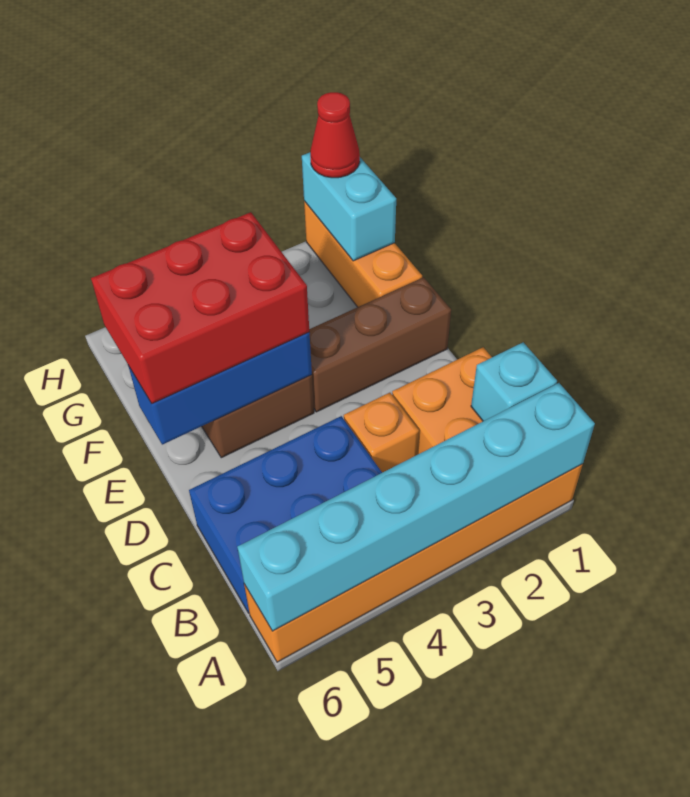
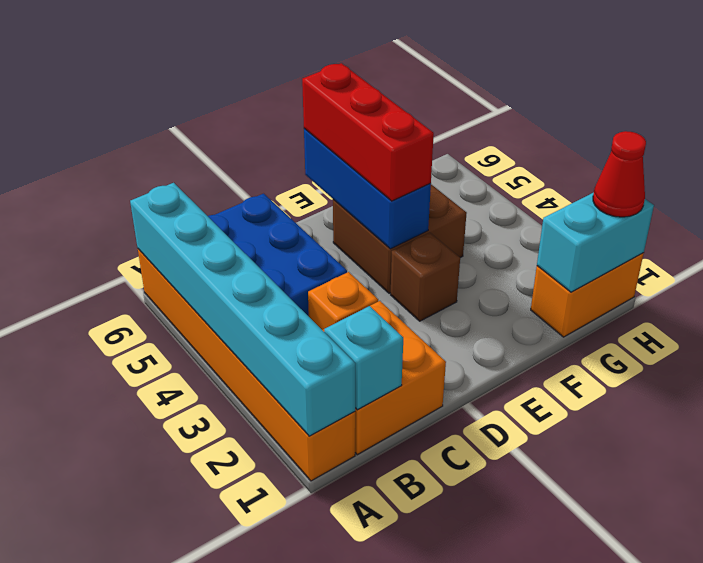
brown brick E1:E3 level 1 -> brown brick E3 level 1
red brick E4:F6 level 3 -> red brick E4:E6 level 3
orange brick F1:H1 level 1 -> orange brick G1:H1 level 1

